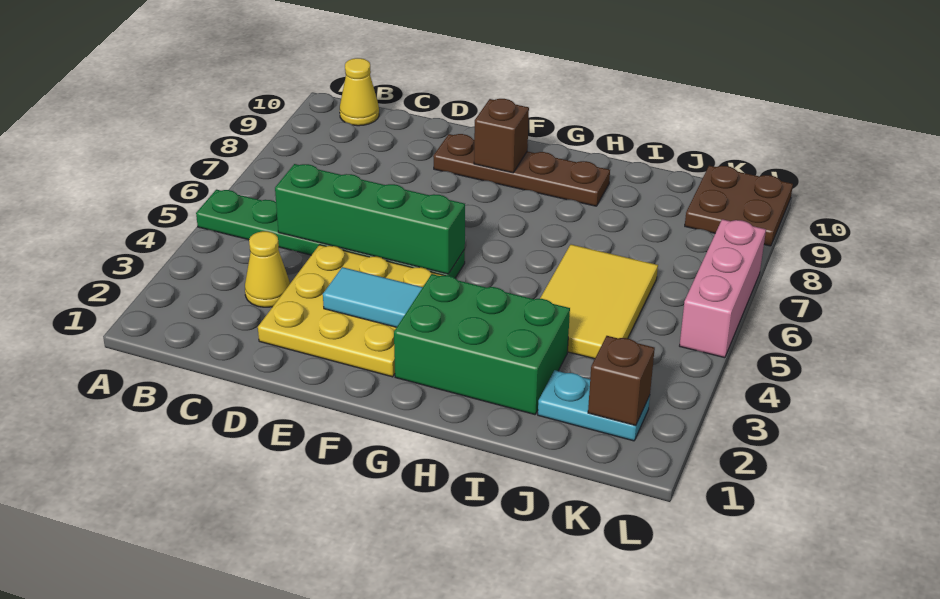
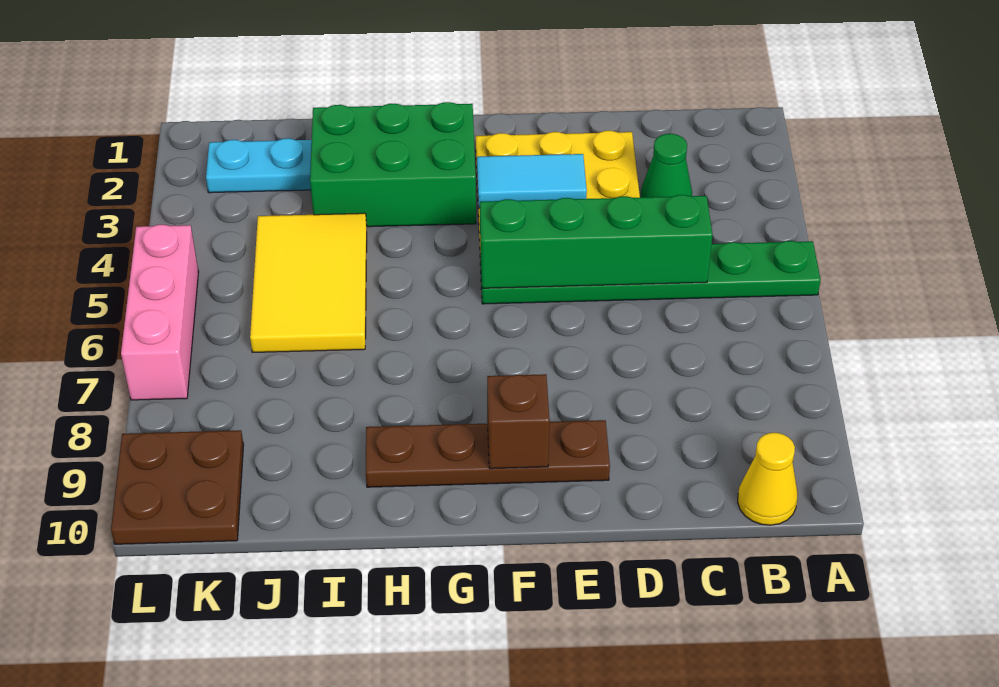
yellow cone C3 level 1 -> green cone C3 level 1
brown brick K2 level 2 -> none

